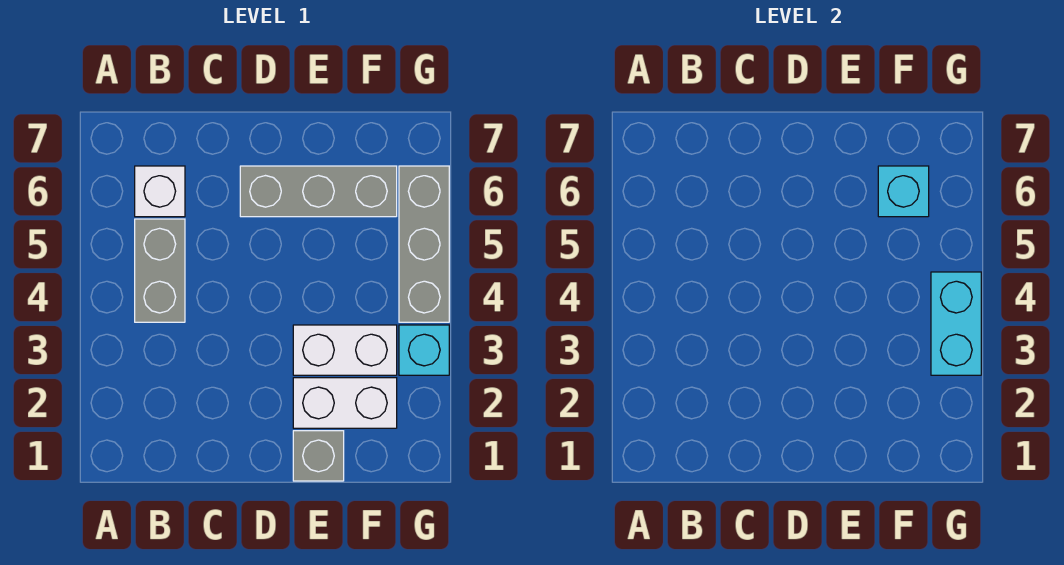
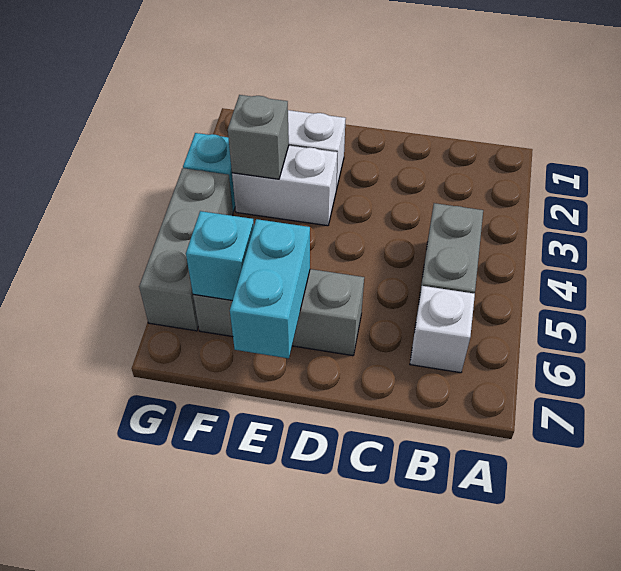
grey brick E1 level 1 -> grey brick F3 level 2
cyan brick G3:G4 level 2 -> cyan brick E6:E7 level 2

